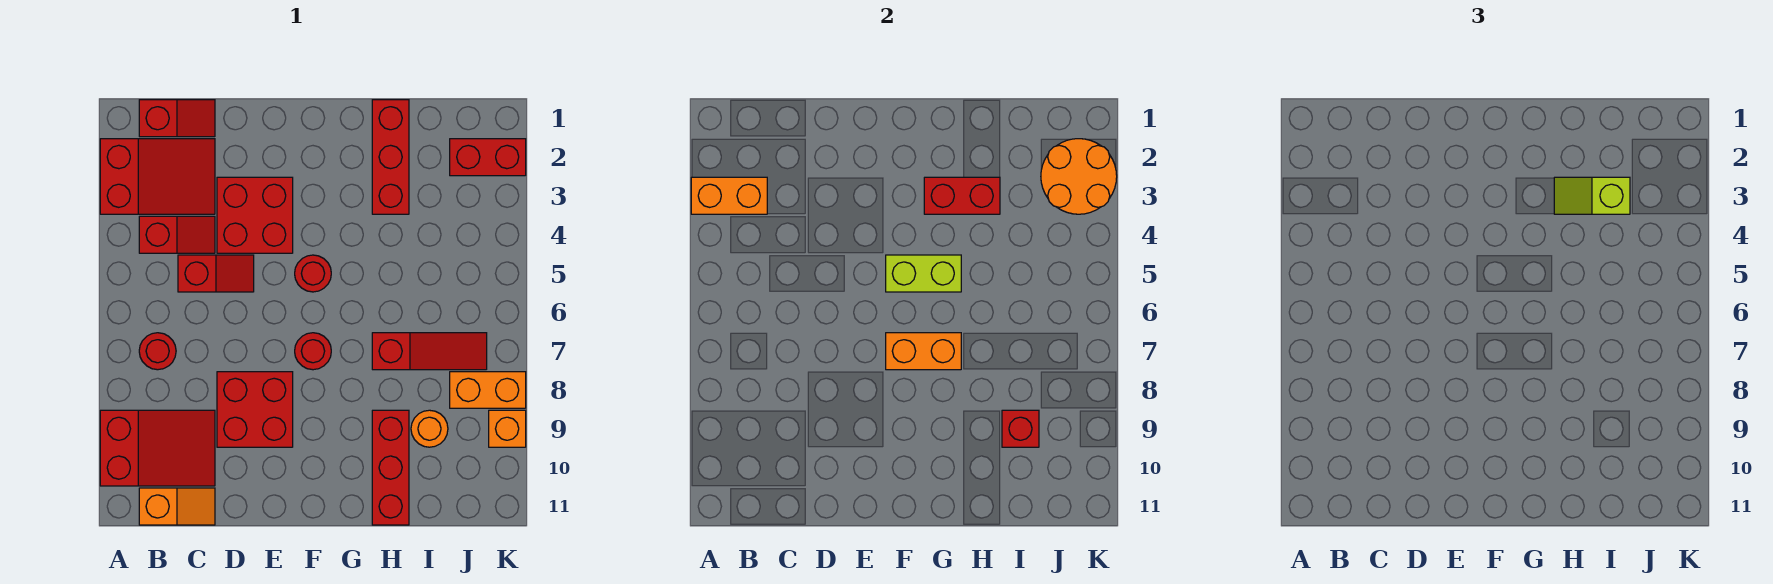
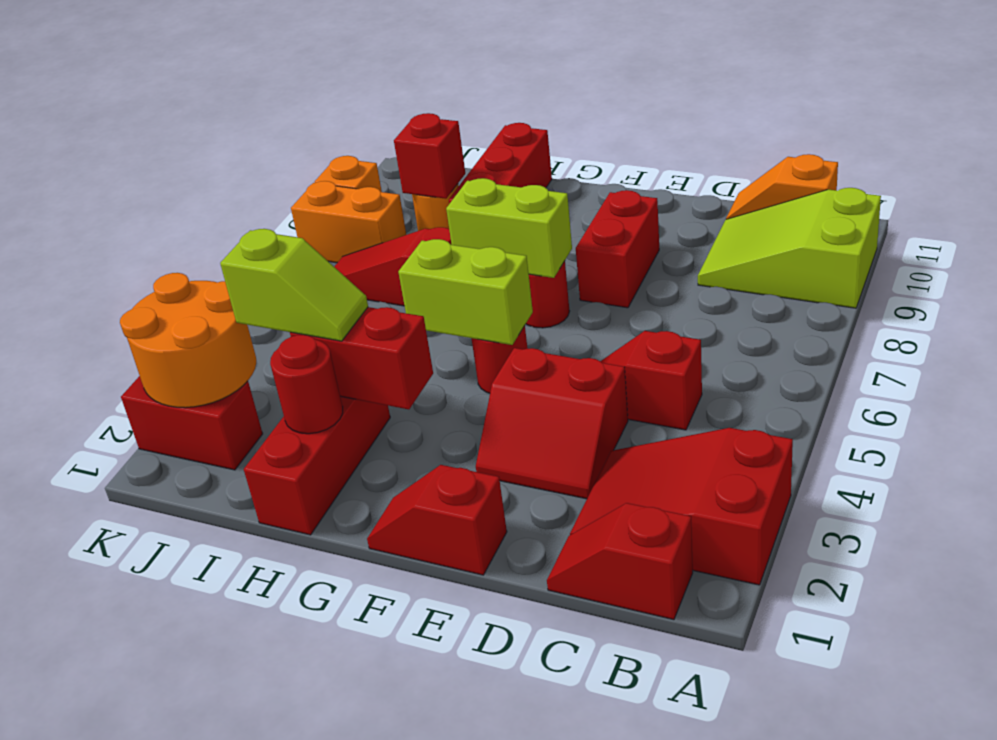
orange brick A3:B3 level 2 -> none
red slope A9:C10 level 1 top A -> lime slope A9:C10 level 1 top A
red slope B4:C4 level 1 top B -> red slope E1:F1 level 1 top E
red round brick B7 level 1 -> red round brick H2 level 2
red brick D3:E4 level 1 -> red slope D3:E4 level 1 top 4
red brick D8:E9 level 1 -> red brick E8:E9 level 1
orange brick F7:G7 level 2 -> lime brick F7:G7 level 2

